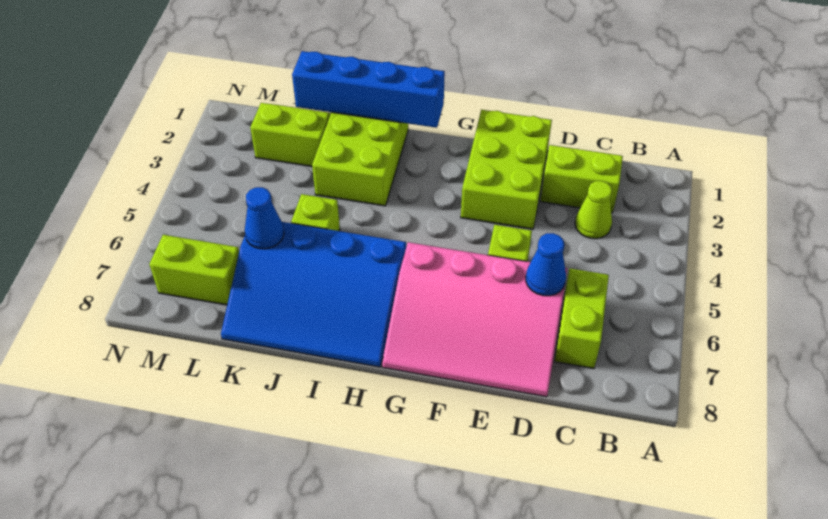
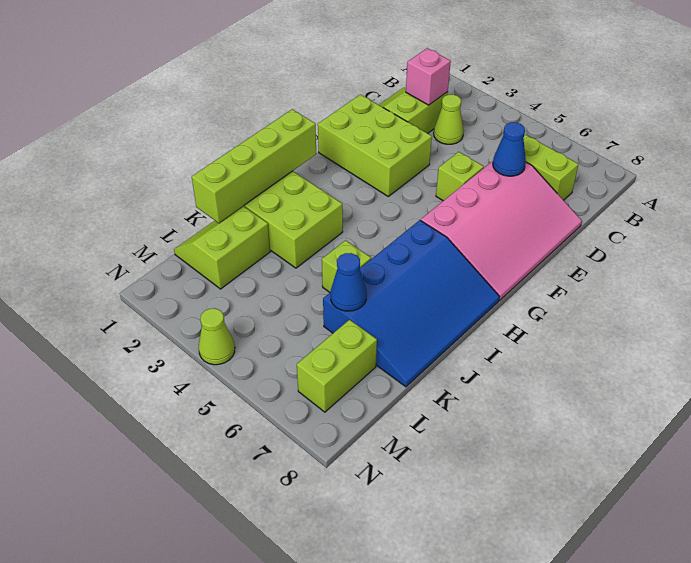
none -> pink brick C2 level 2
blue brick H1:K1 level 2 -> lime brick H1:K1 level 2
none -> lime cone N4 level 1

